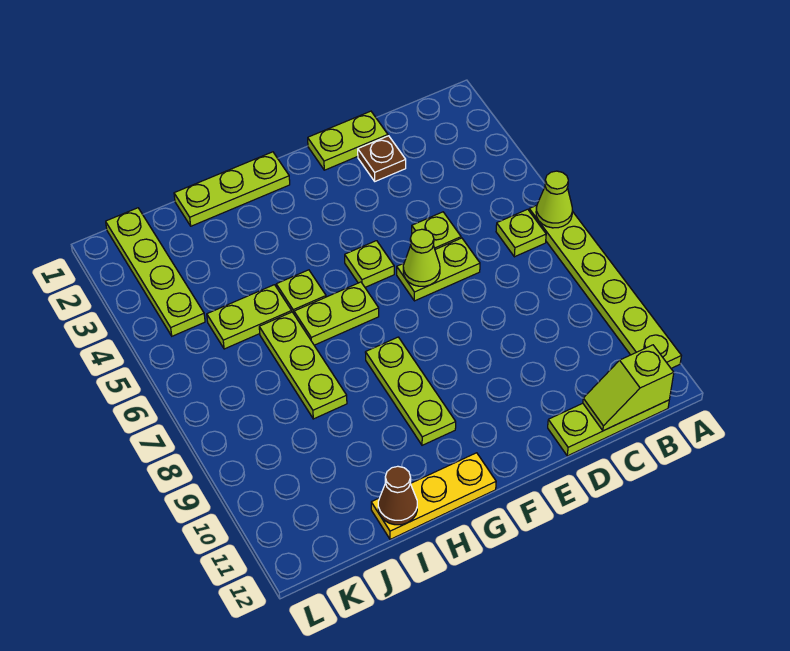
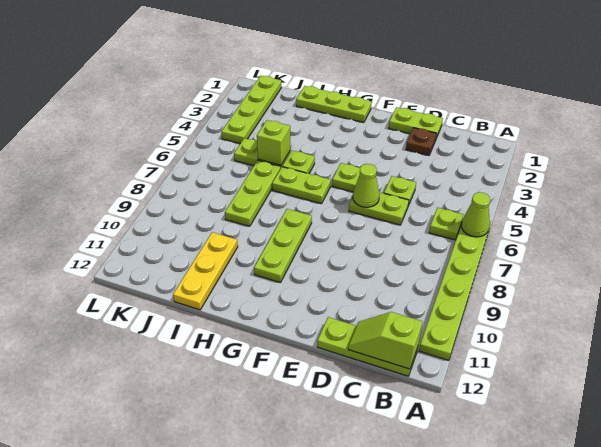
yellow plate G12:I12 level 1 -> yellow plate I10:I12 level 1
none -> lime brick I5 level 2
brown cone I12 level 2 -> none

